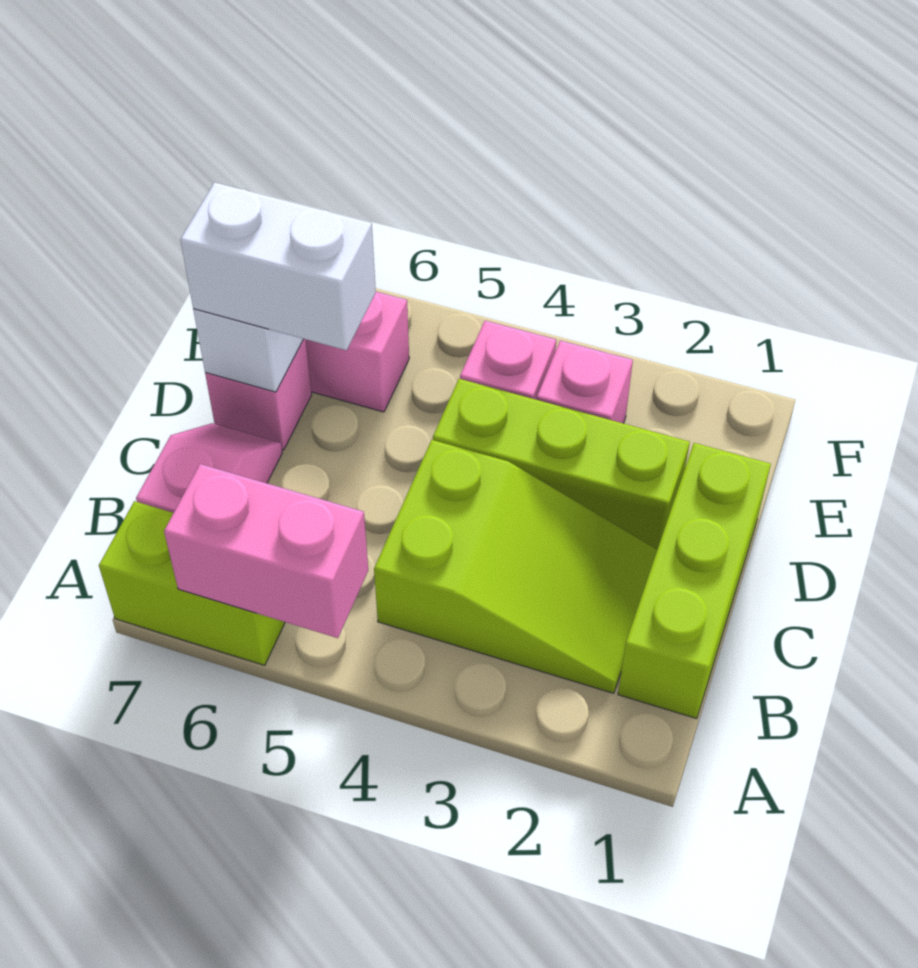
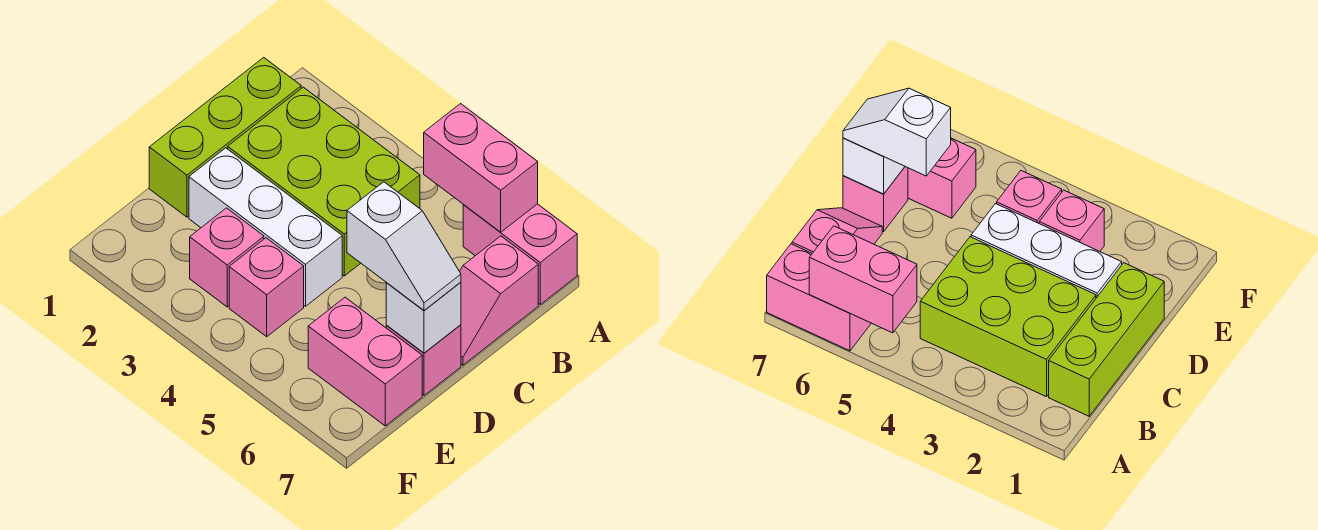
lime brick A6:A7 level 1 -> pink brick A6:A7 level 1
lime slope B2:C4 level 1 top 4 -> lime brick B2:C4 level 1
lime brick D2:D4 level 1 -> white brick D2:D4 level 1
white brick D6:D7 level 3 -> white slope D6:D7 level 3 top 6

